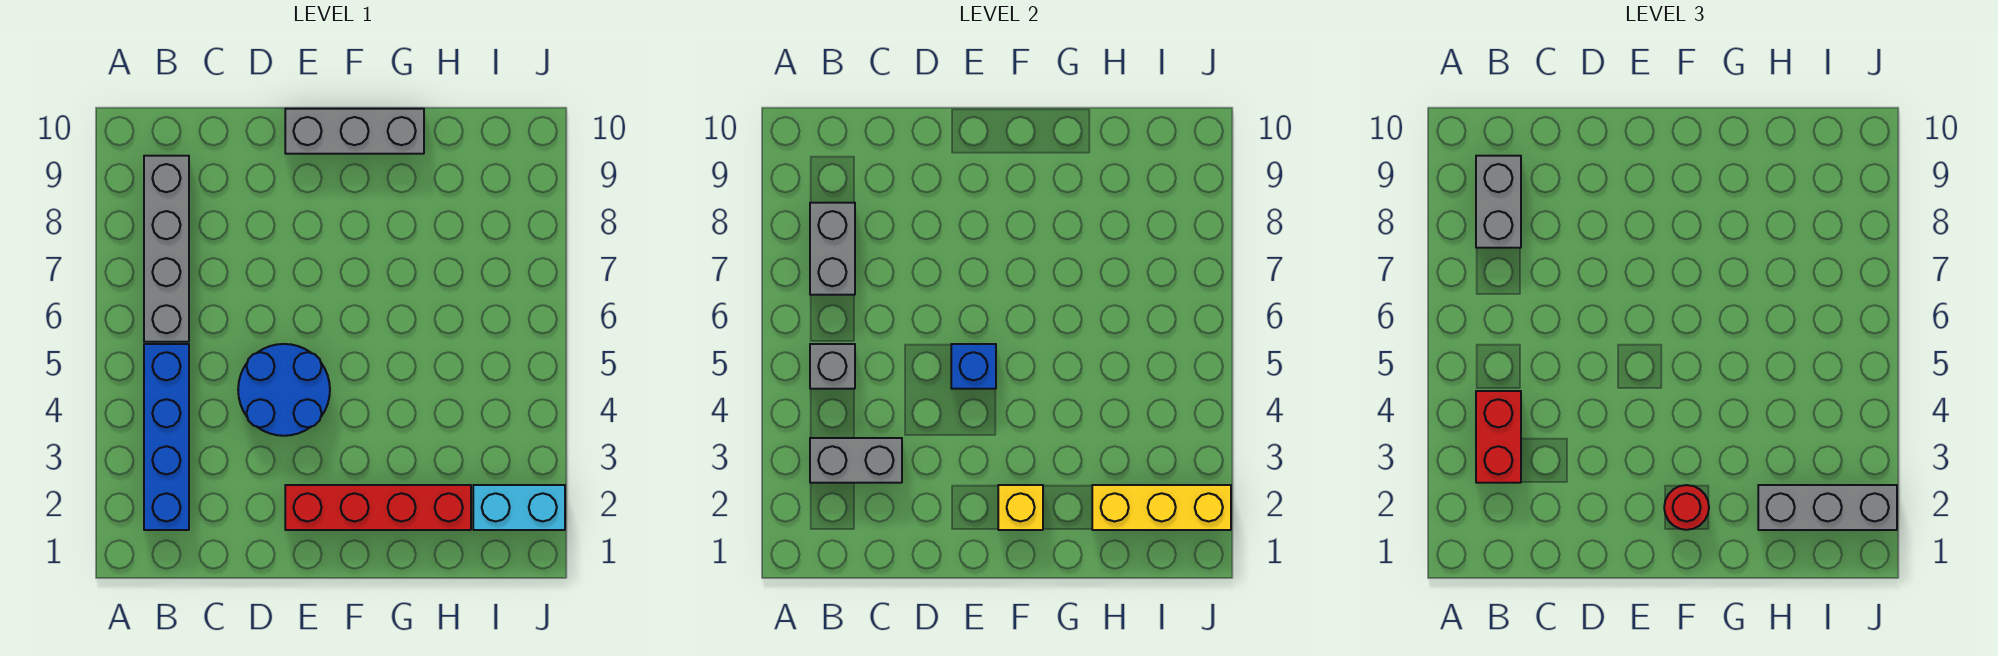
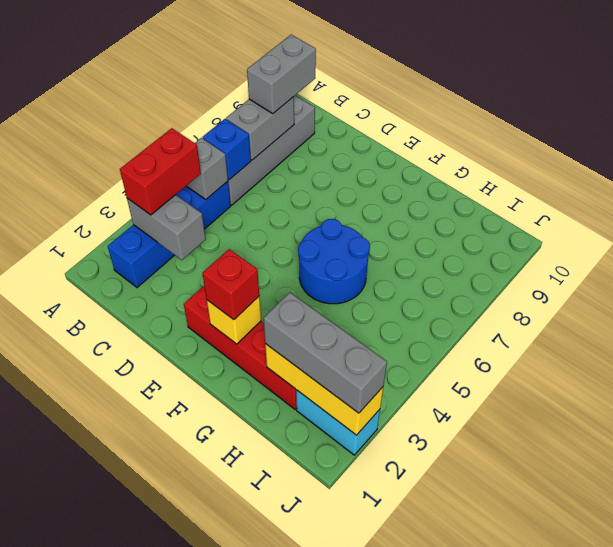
blue round brick D4:E5 level 1 -> blue round brick F5:G6 level 1
blue brick E5 level 2 -> blue brick B6 level 2
grey brick E10:G10 level 1 -> none
red round brick F2 level 3 -> red brick F2 level 3

